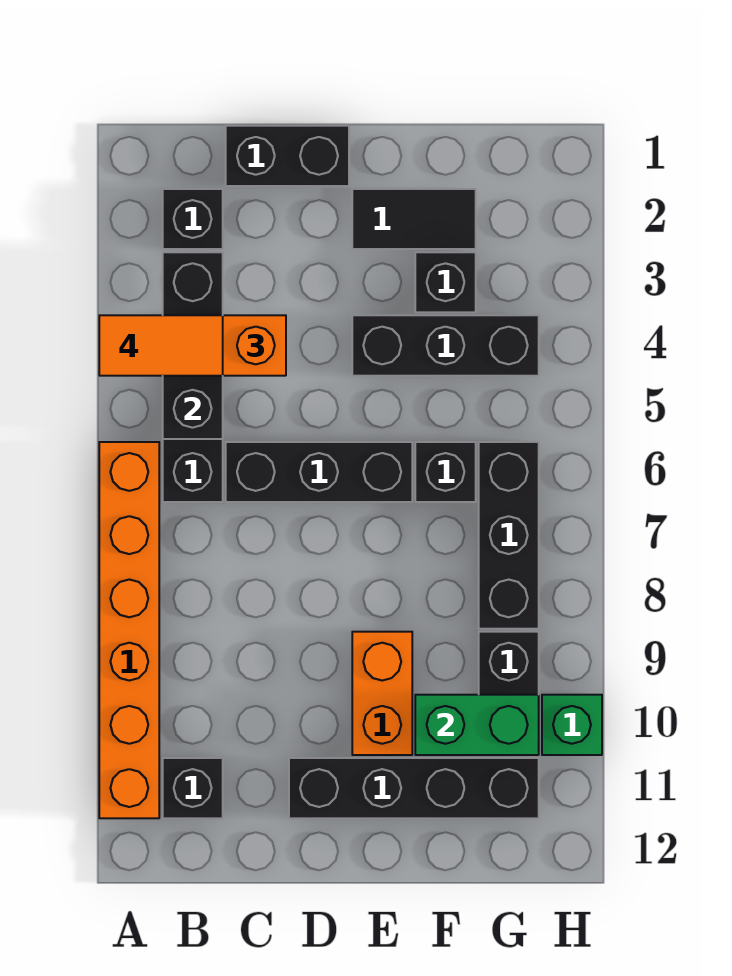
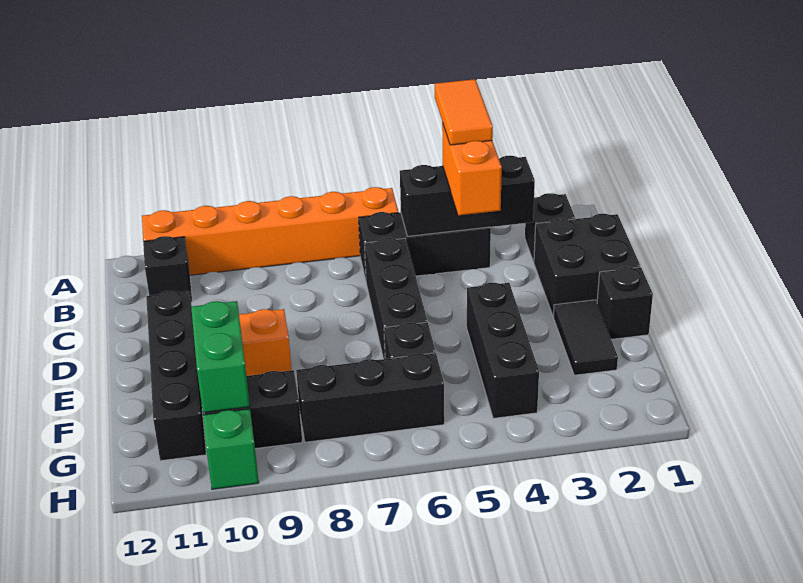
black brick C1:D1 level 1 -> black brick C1:D2 level 1
black brick F3 level 1 -> black brick E1 level 1

